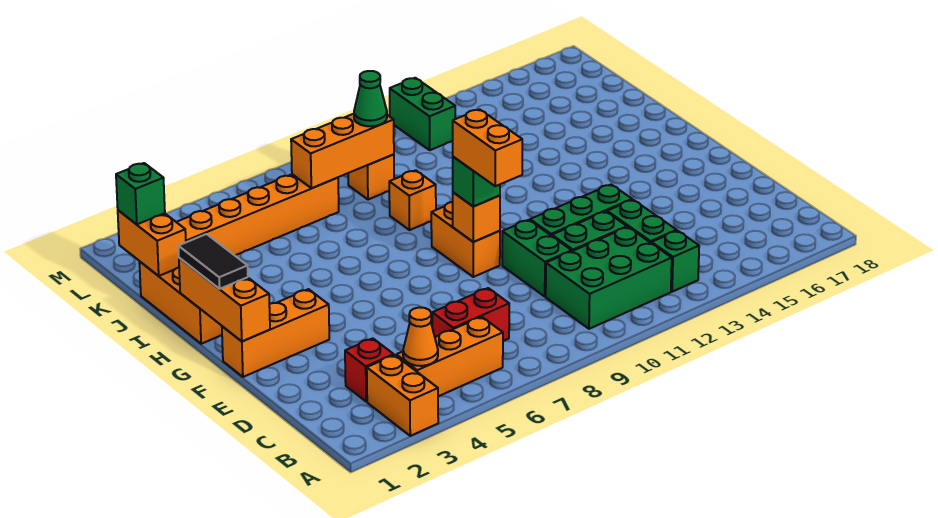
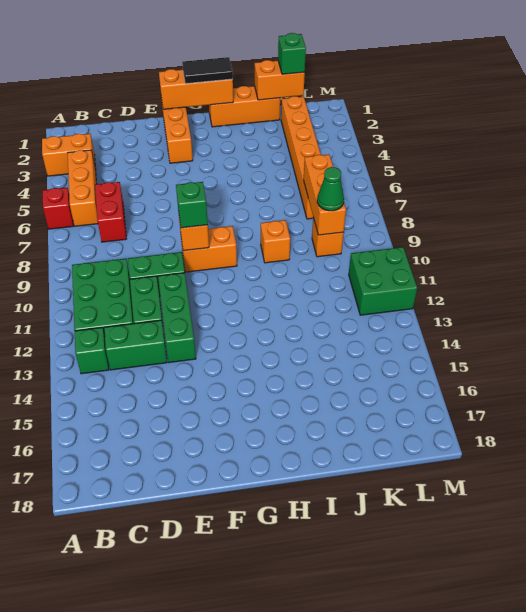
orange cone B4 level 2 -> none
red brick C3 level 1 -> red brick A6 level 1
orange brick E9:F9 level 4 -> none
green brick L12:M12 level 1 -> green brick L11:M12 level 1

